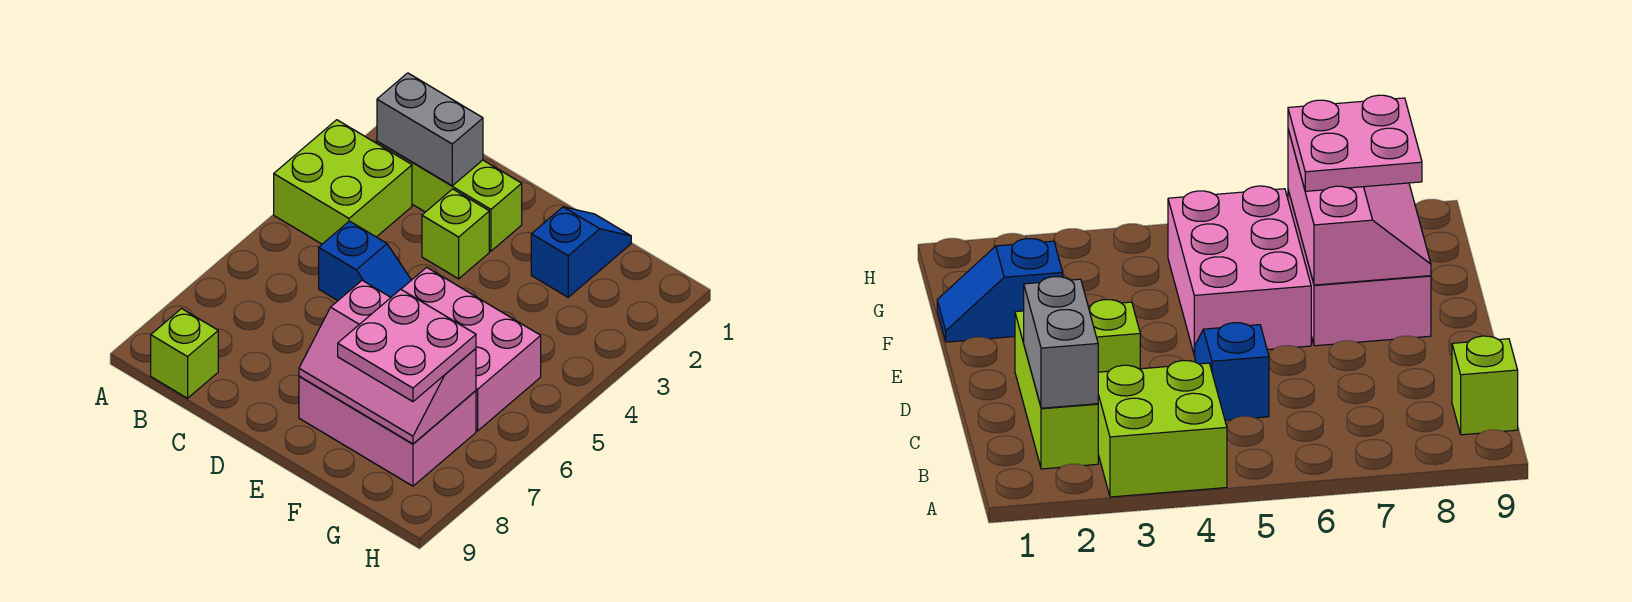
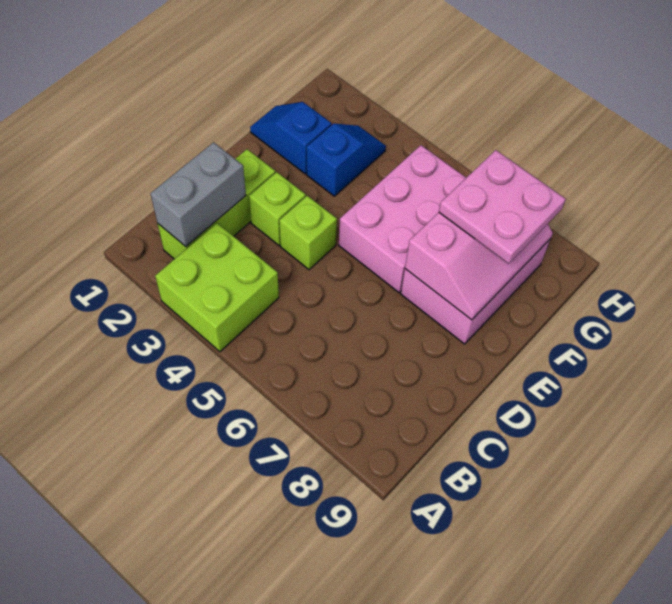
lime brick B9 level 1 -> lime brick D4 level 1
blue slope C5:D5 level 1 top C -> blue slope F3:G3 level 1 top F

